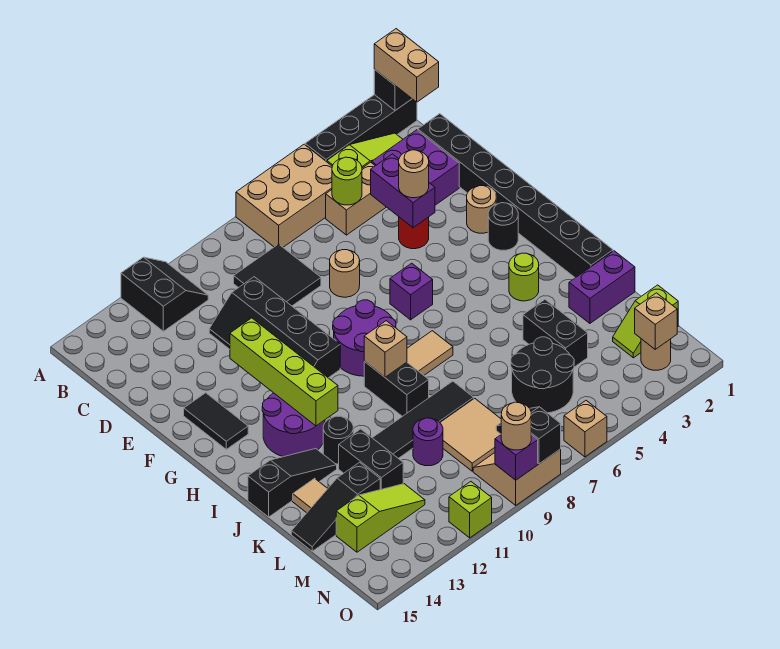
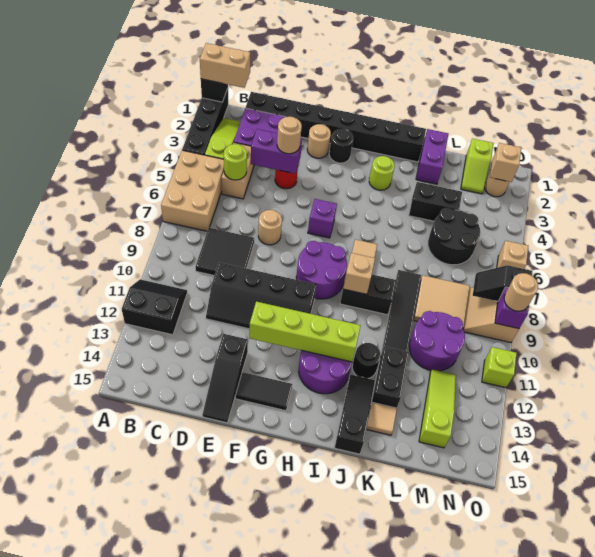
black brick K12:L12 level 1 -> black brick K12:K13 level 1
purple round brick L10 level 1 -> purple round brick L10:M11 level 1
black slope L13:L15 level 1 top 13 -> black slope E13:E15 level 1 top 13

